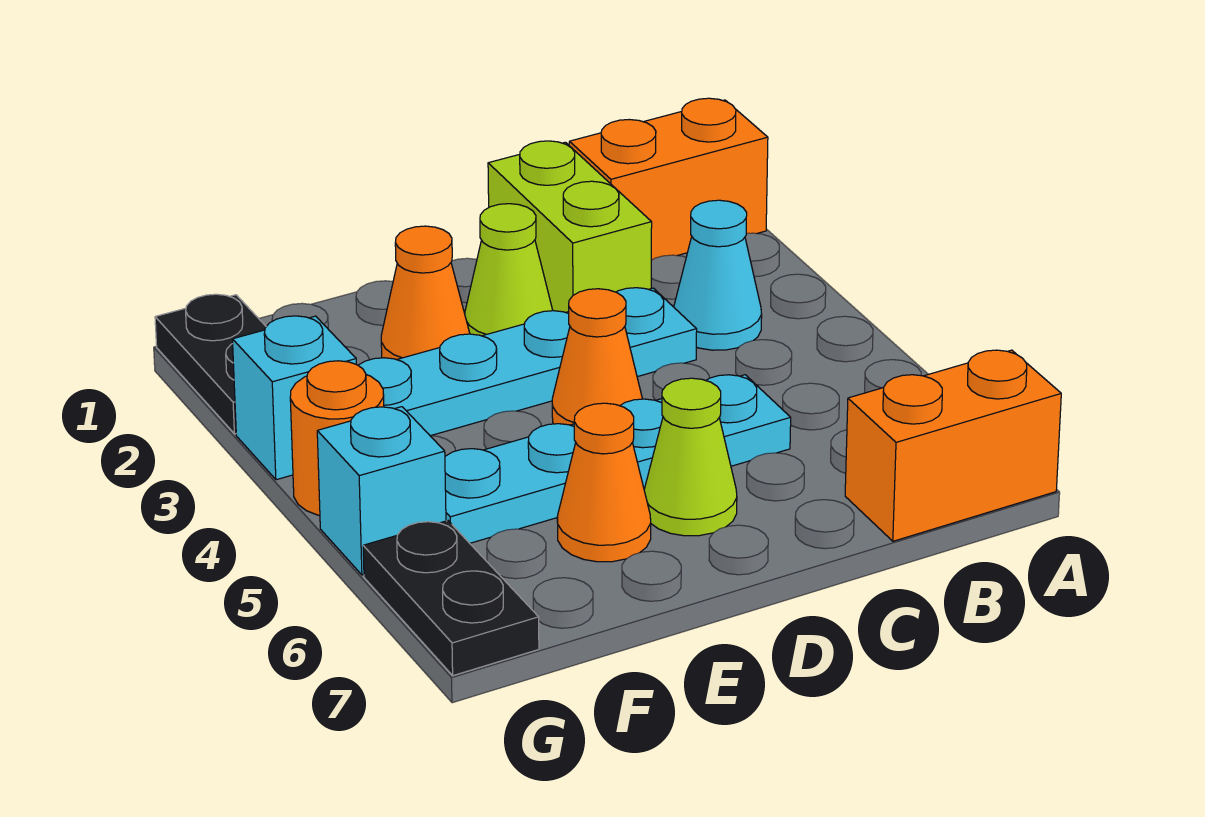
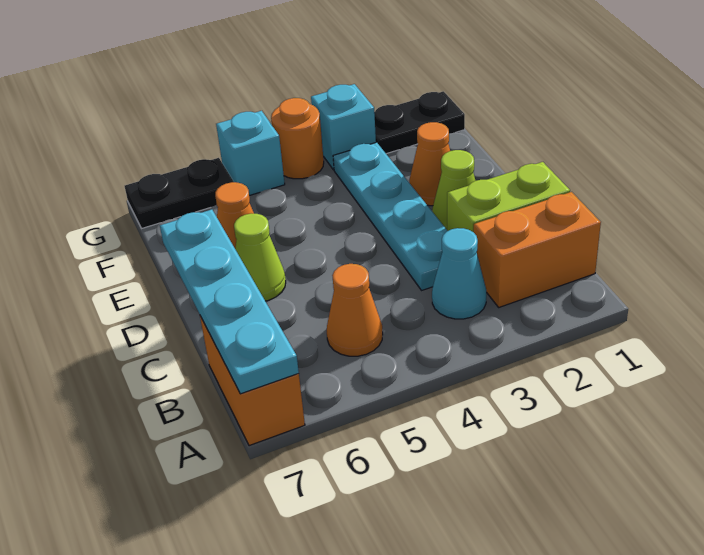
orange brick A1:B1 level 1 -> orange brick B1:B2 level 1
cyan plate C5:F5 level 1 -> cyan plate A7:D7 level 2
orange cone D4 level 1 -> orange cone B5 level 1

